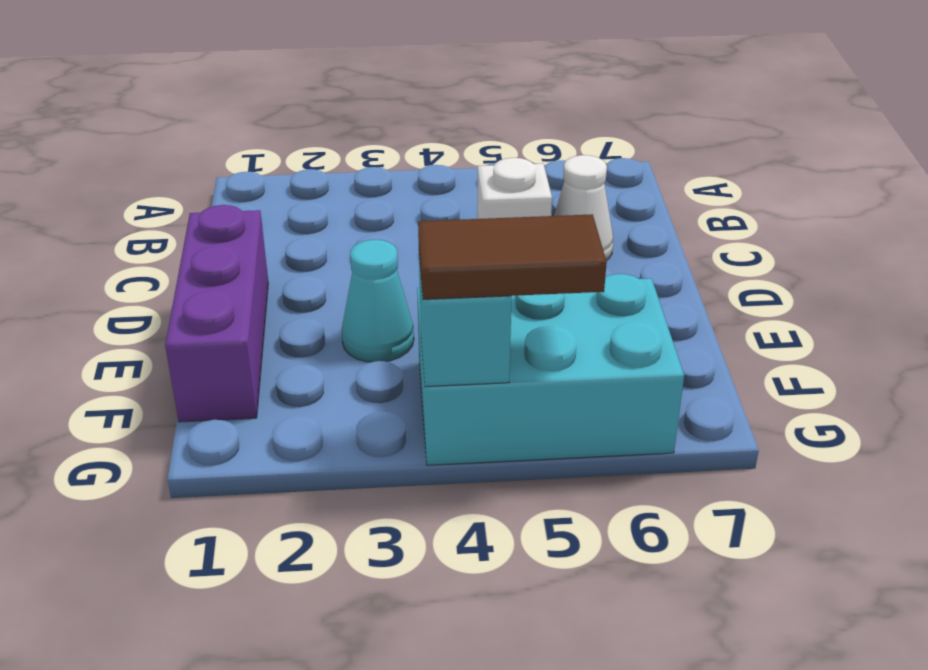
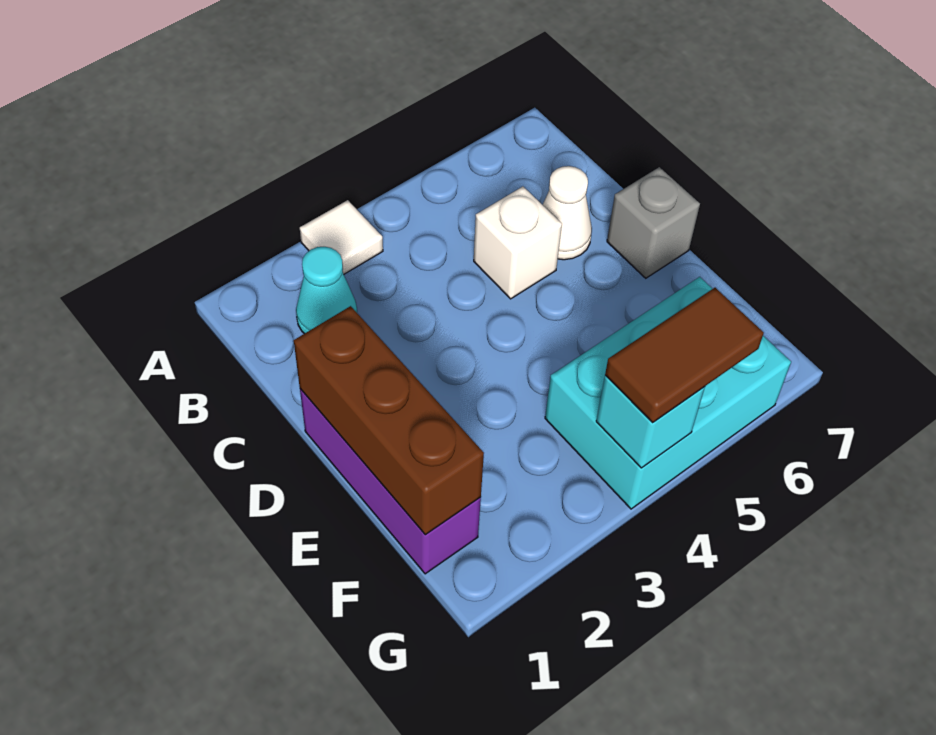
none -> white tile A3 level 1
none -> brown brick D1:F1 level 2
none -> grey brick D7 level 1
cyan cone E3 level 1 -> cyan cone B2 level 1

